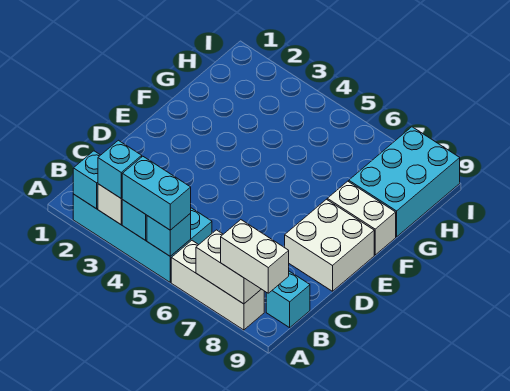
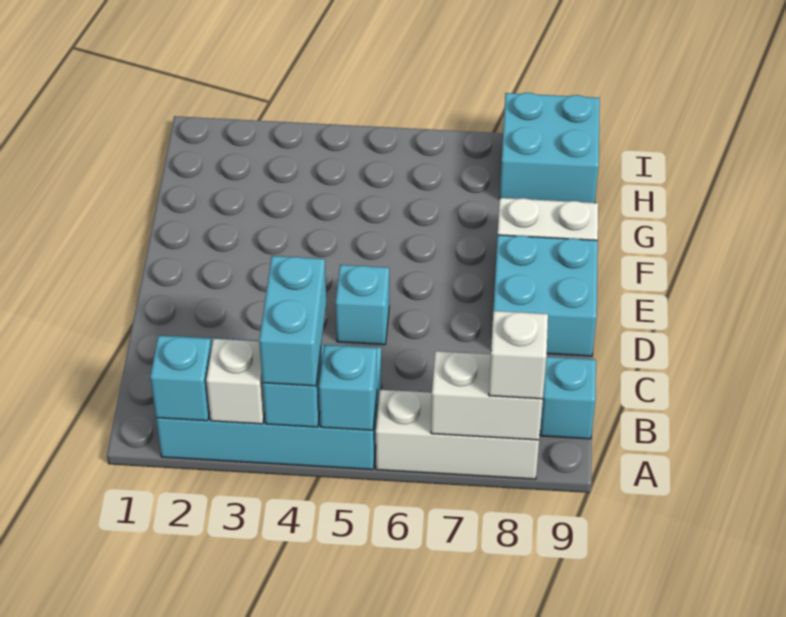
cyan brick A3 level 3 -> cyan brick D5 level 1
cyan brick A4:A5 level 3 -> cyan brick A4:B4 level 3
white brick A8:A9 level 3 -> white brick A8 level 3
white brick D8:E9 level 1 -> cyan brick D8:E9 level 1
cyan brick G8:I9 level 1 -> cyan brick H8:I9 level 1

